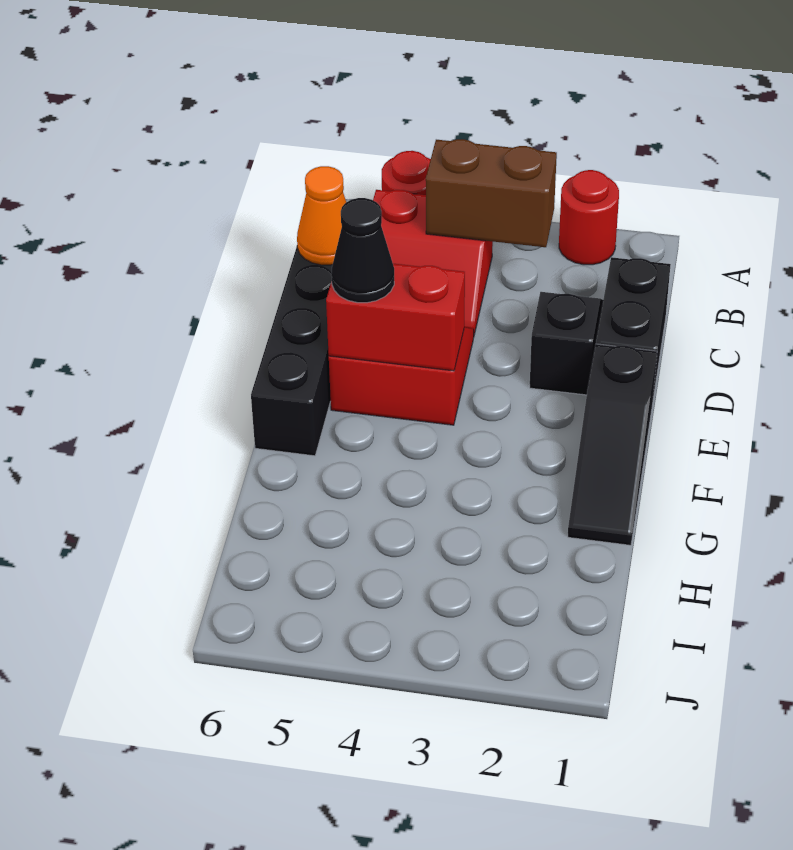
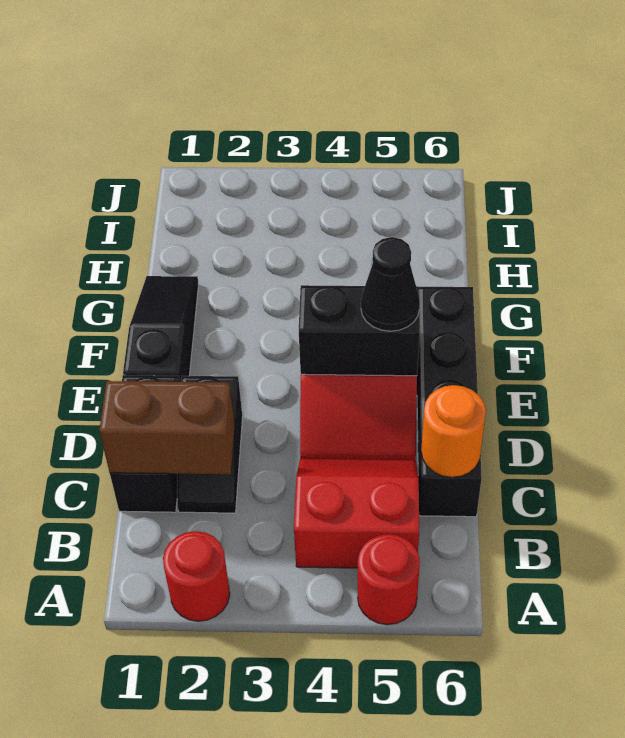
brown brick B3:B4 level 2 -> brown brick C1:C2 level 2
orange cone C6 level 2 -> orange round brick C6 level 2
red brick E4:E5 level 2 -> black brick E4:E5 level 2

